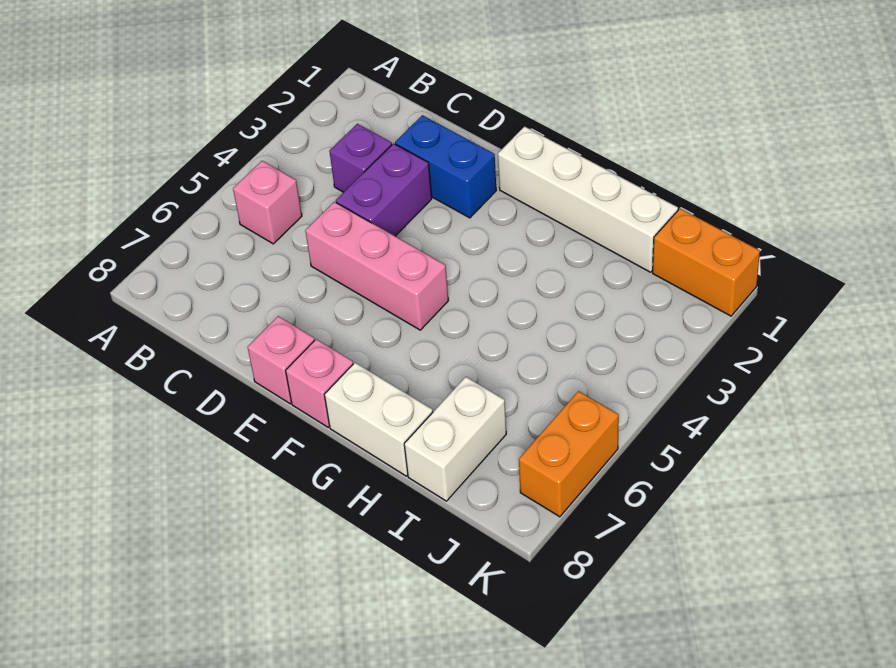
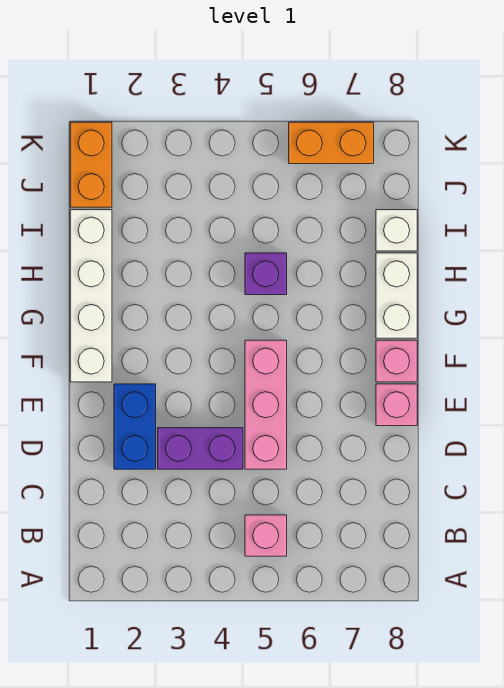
purple brick C3 level 1 -> purple brick H5 level 1
white brick I7:I8 level 1 -> white brick I8 level 1

